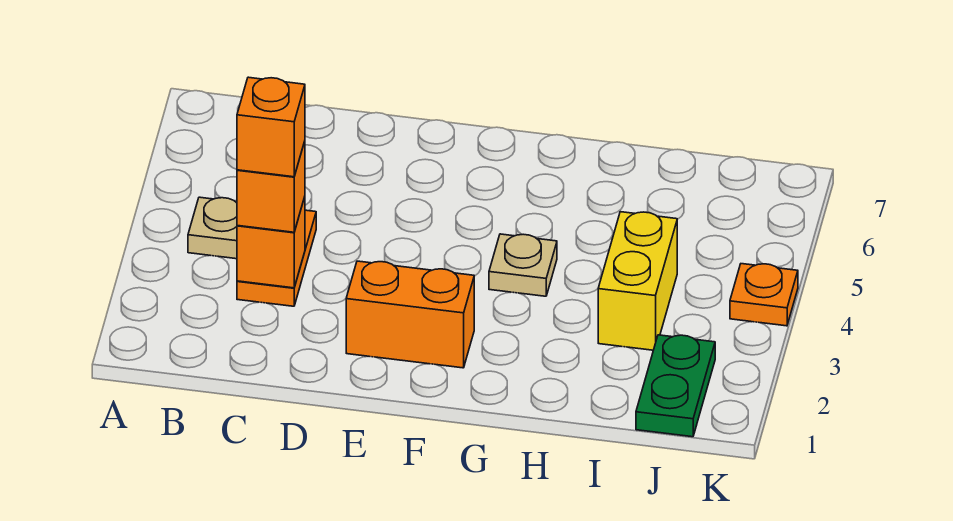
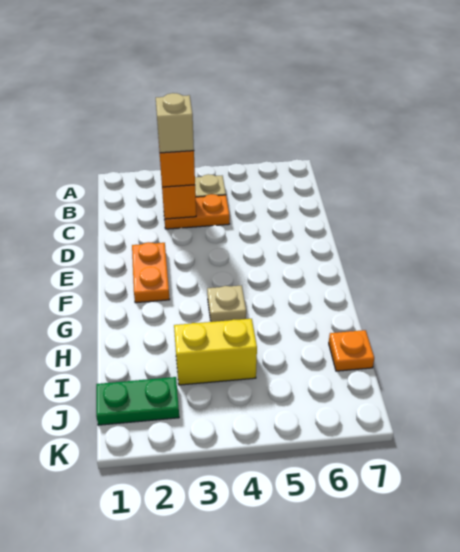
orange brick C3 level 4 -> tan brick C3 level 4
orange brick E2:F2 level 1 -> orange plate E2:F2 level 1
orange plate K4 level 1 -> orange plate I7 level 1

